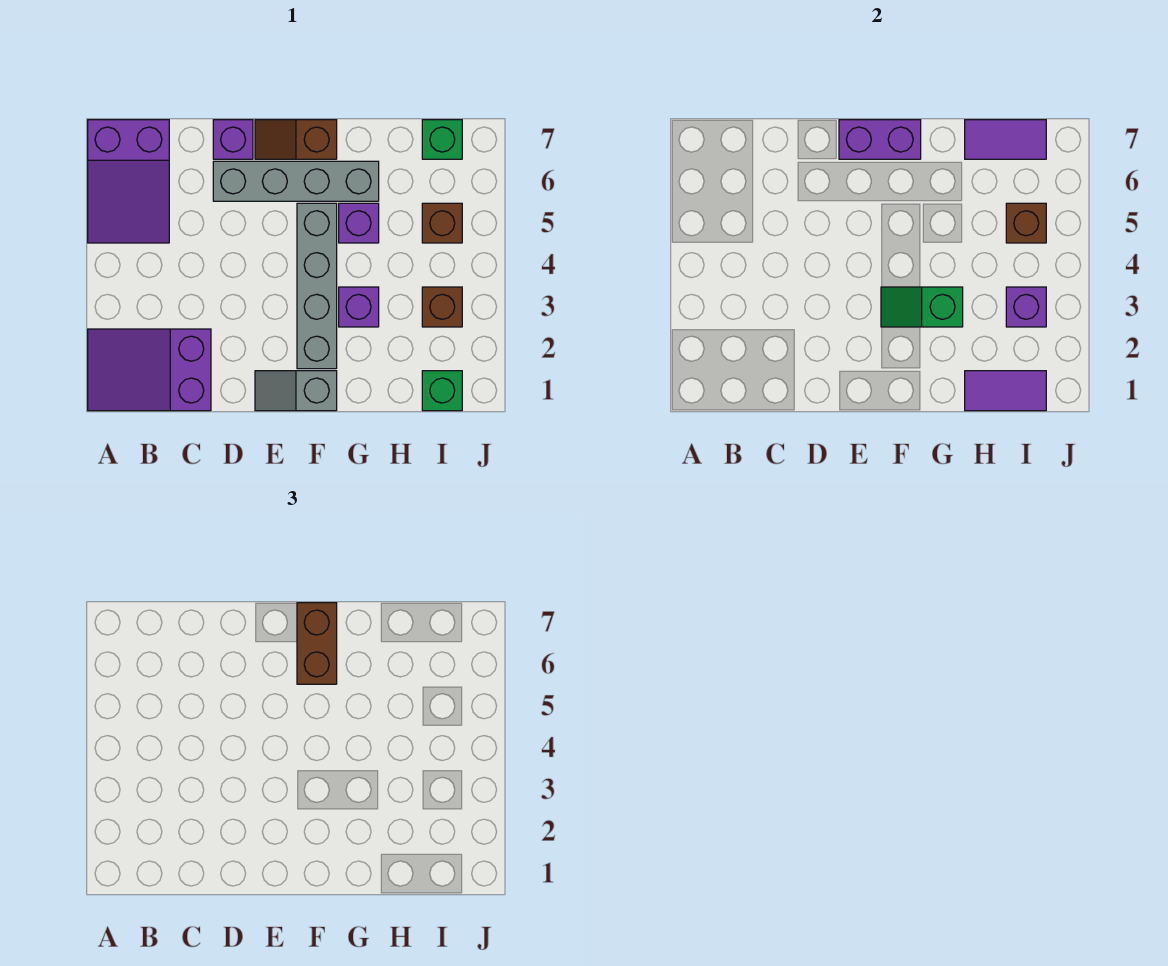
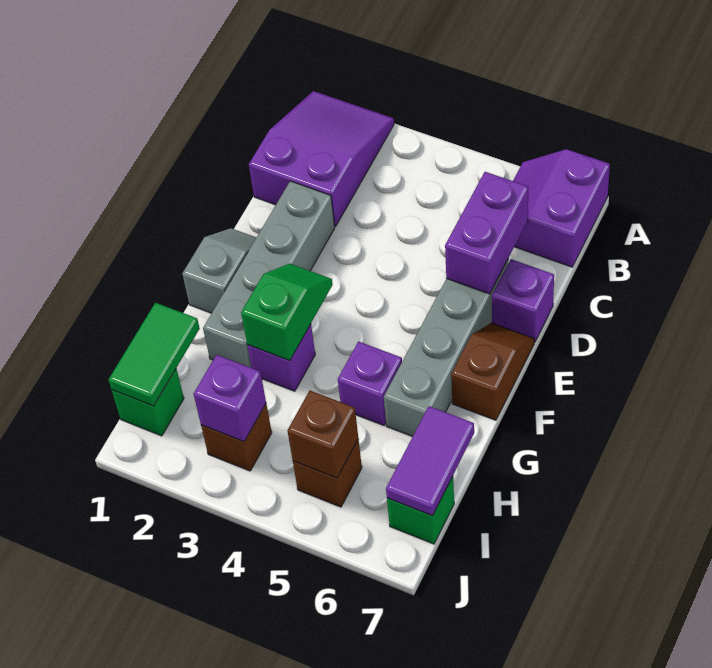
purple slope A5:B7 level 1 top 7 -> purple slope A6:B7 level 1 top 7
purple brick E7:F7 level 2 -> purple brick C6:D6 level 2
grey brick F2:F5 level 1 -> grey brick D2:G2 level 1
brown brick F6:F7 level 3 -> none
purple tile H1:I1 level 2 -> green tile H1:I1 level 2

